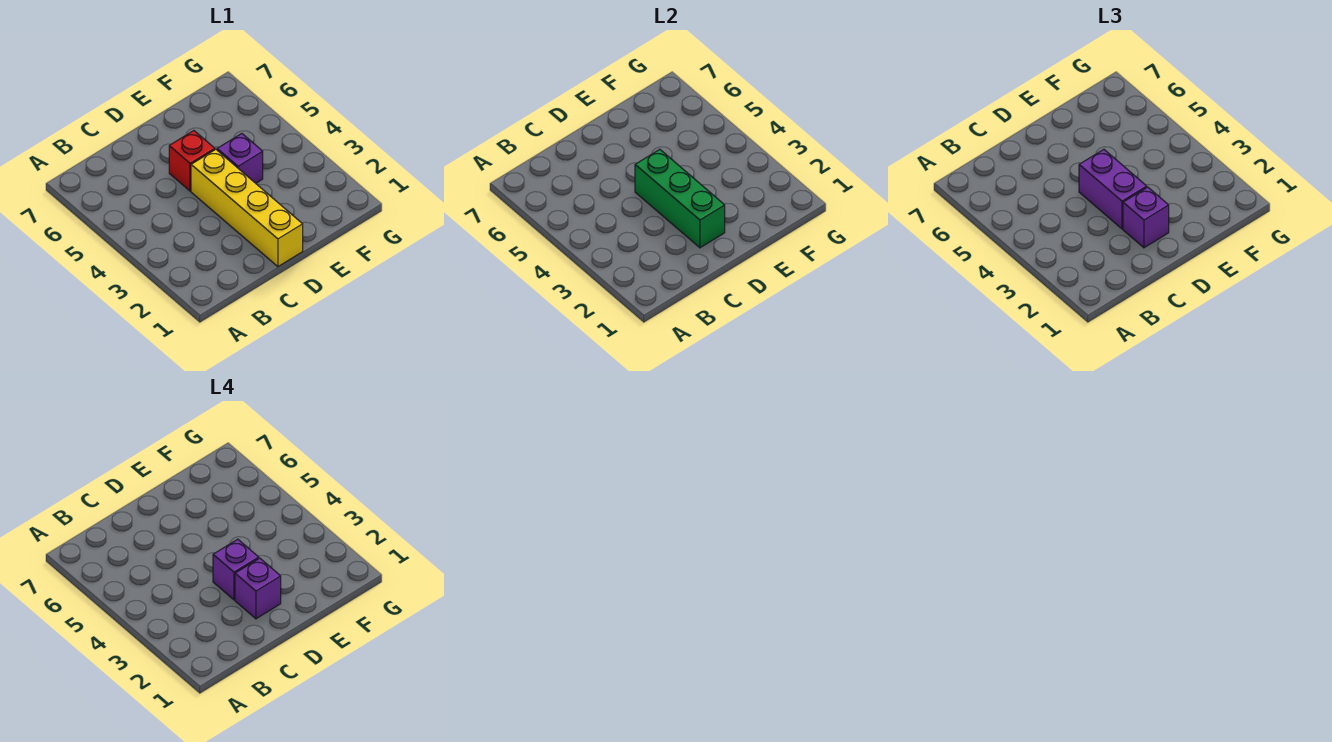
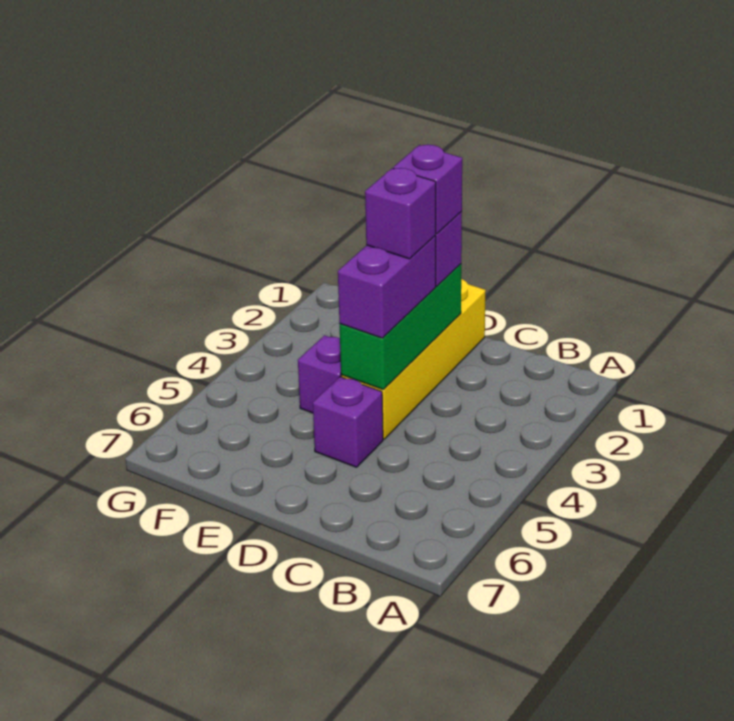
red brick D5 level 1 -> purple brick D5 level 1

